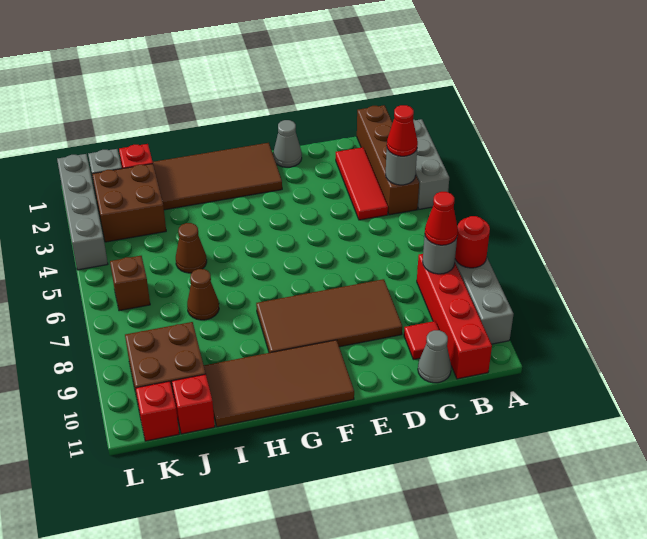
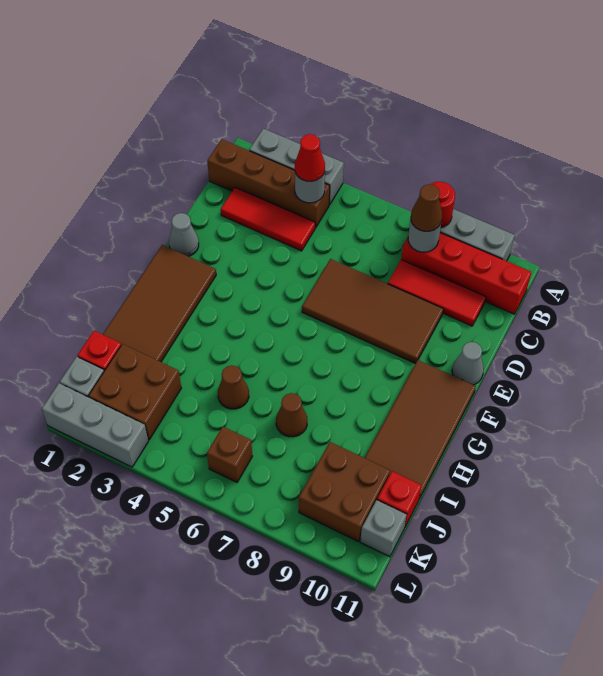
red cone B8 level 3 -> brown cone B8 level 3
red tile C10 level 1 -> red tile C8:C10 level 1
grey cone C11 level 1 -> grey cone E11 level 1
brown tile D8:G9 level 1 -> brown tile D6:E9 level 1
red brick K11 level 1 -> grey brick K11 level 1
grey brick L1:L4 level 1 -> grey brick L1:L3 level 1

